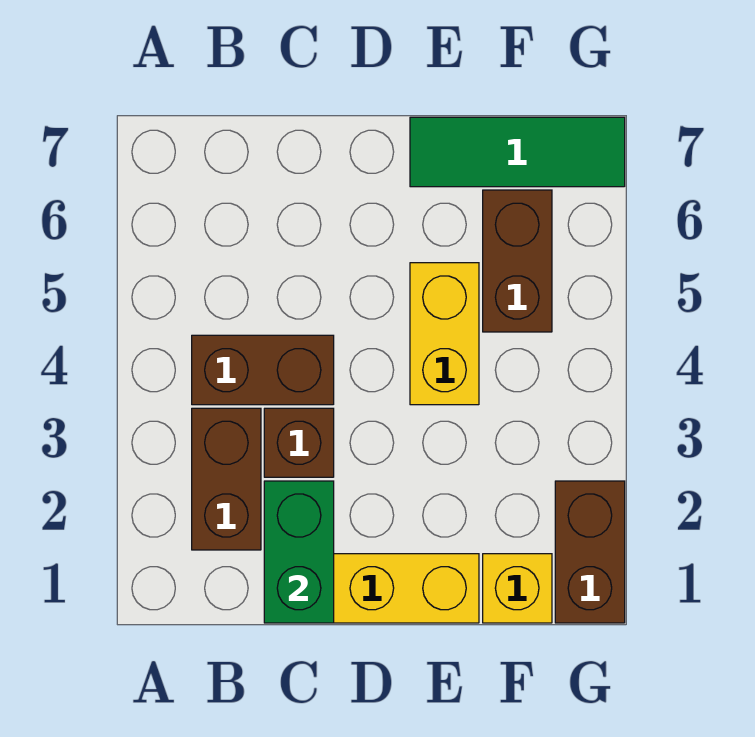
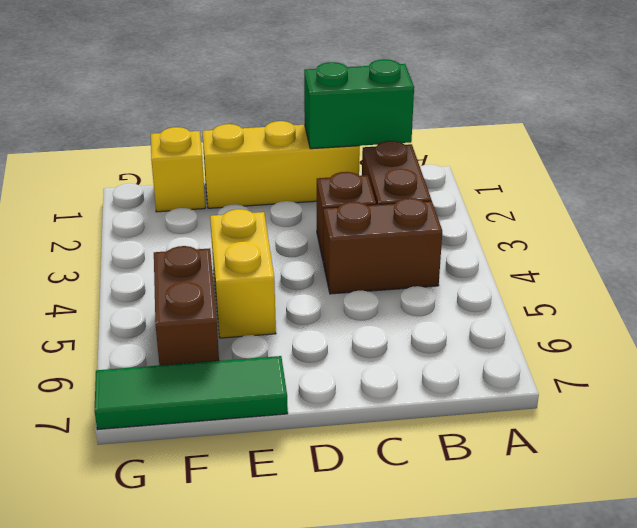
green brick C1:C2 level 2 -> green brick B1:C1 level 2
brown brick G1:G2 level 1 -> none

